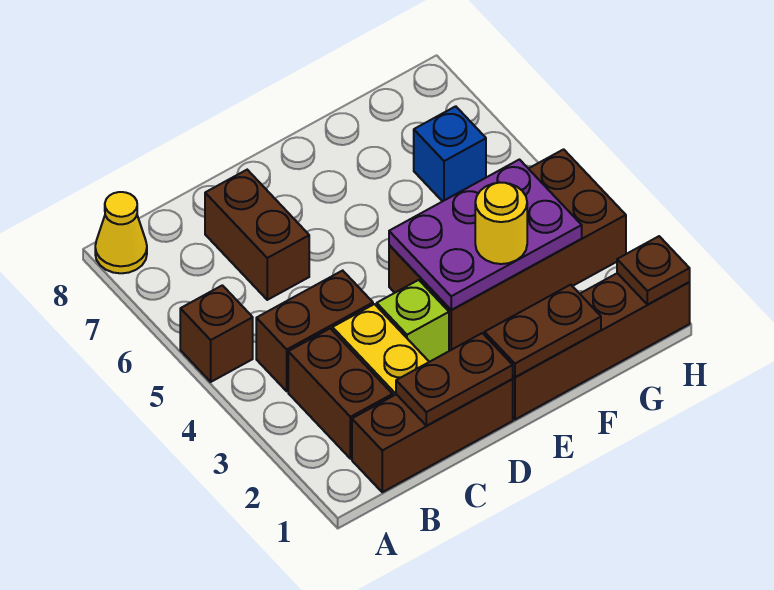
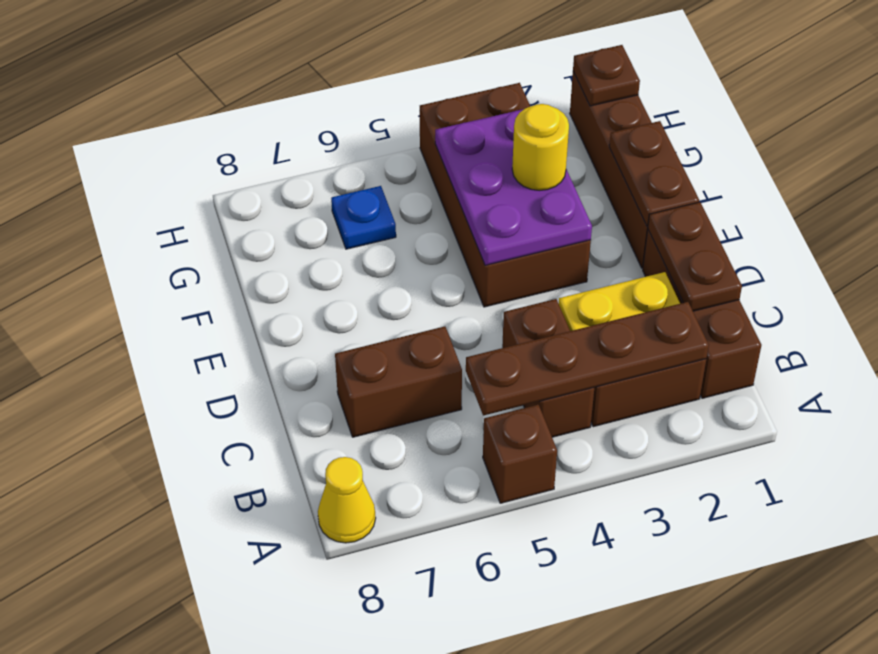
none -> brown plate B2:B5 level 2
lime brick D3 level 1 -> none
blue brick G6 level 1 -> blue plate G6 level 1

